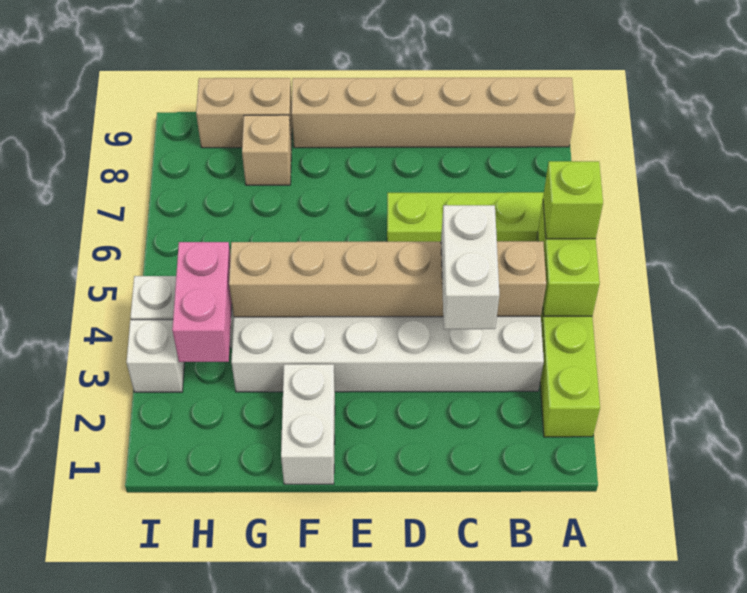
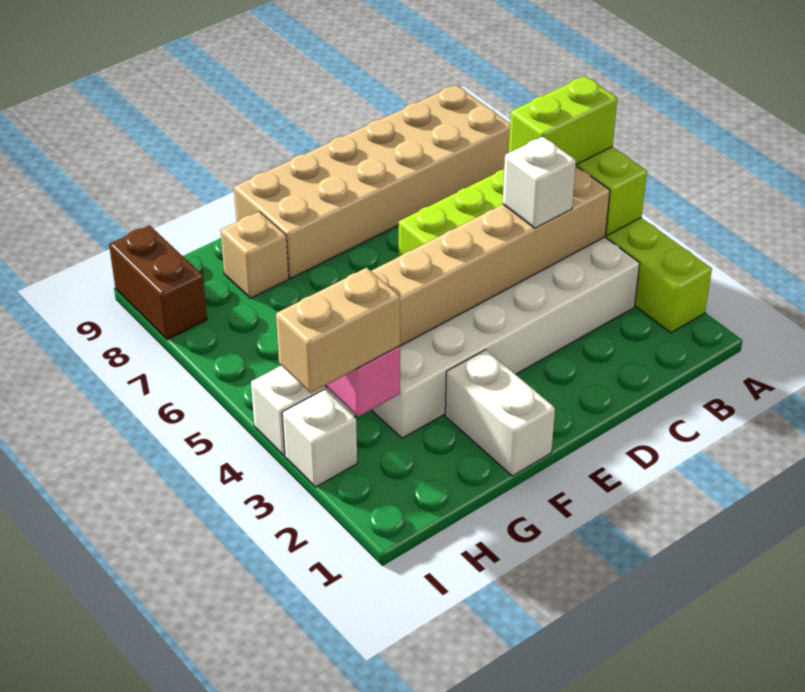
lime brick A5 level 3 -> lime brick A5:B5 level 3
tan brick A9:F9 level 1 -> tan brick A8:F9 level 1
white brick C3:C4 level 3 -> white brick C4 level 3
tan brick G9:H9 level 1 -> tan brick H3:I3 level 3
none -> brown brick I8:I9 level 1

